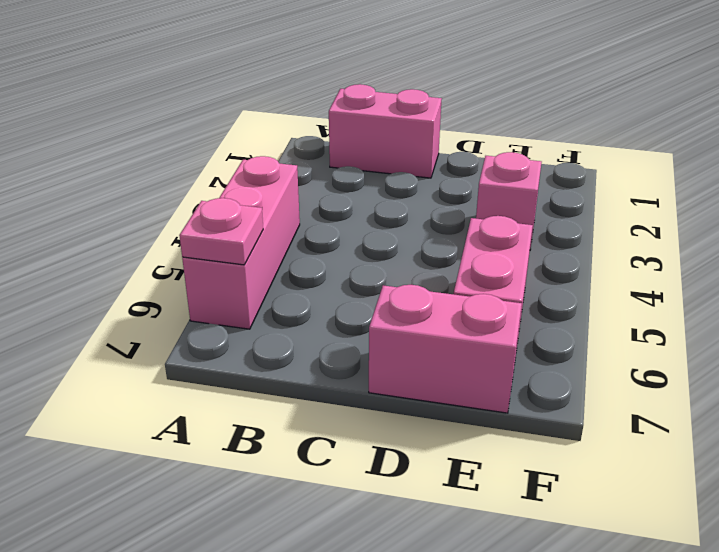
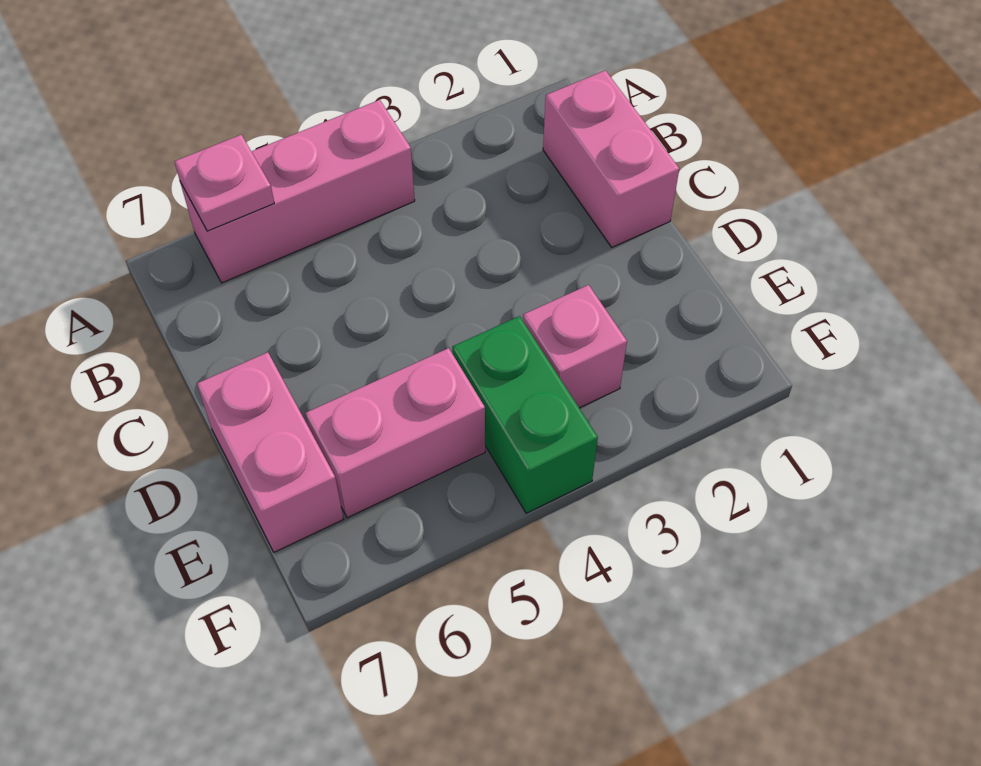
none -> green brick E4:F4 level 1

